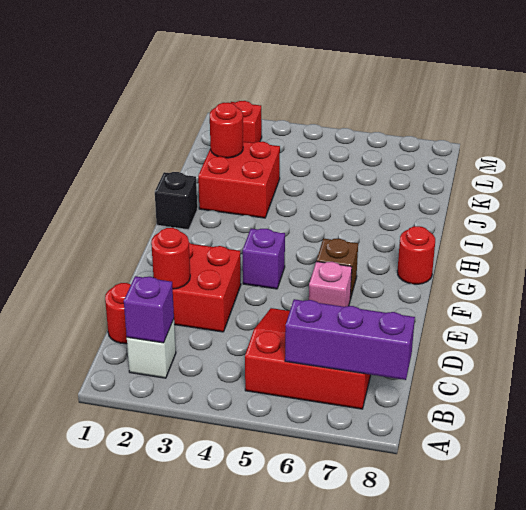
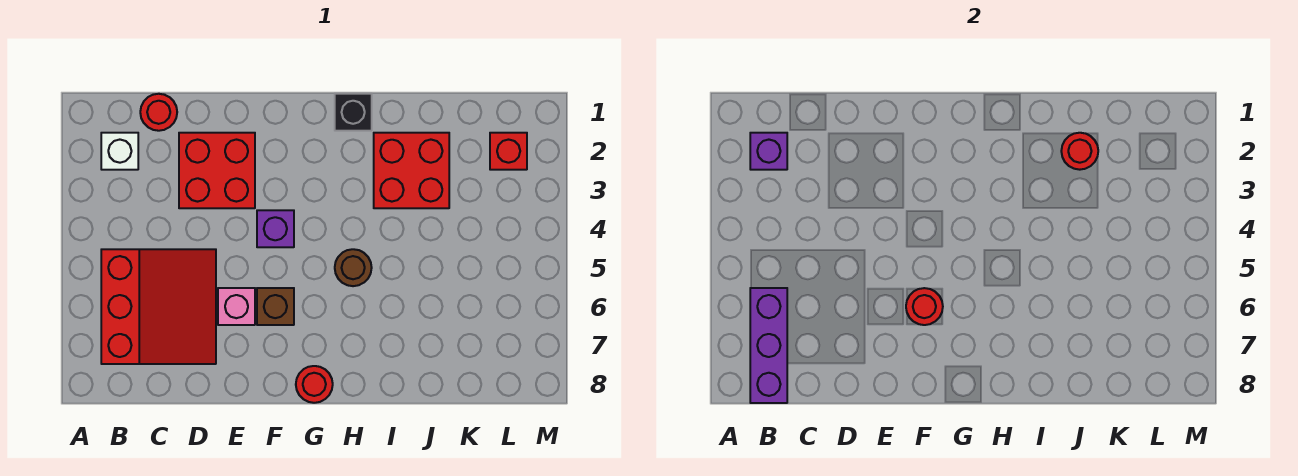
red round brick D2 level 2 -> red round brick F6 level 2
none -> brown round brick H5 level 1

